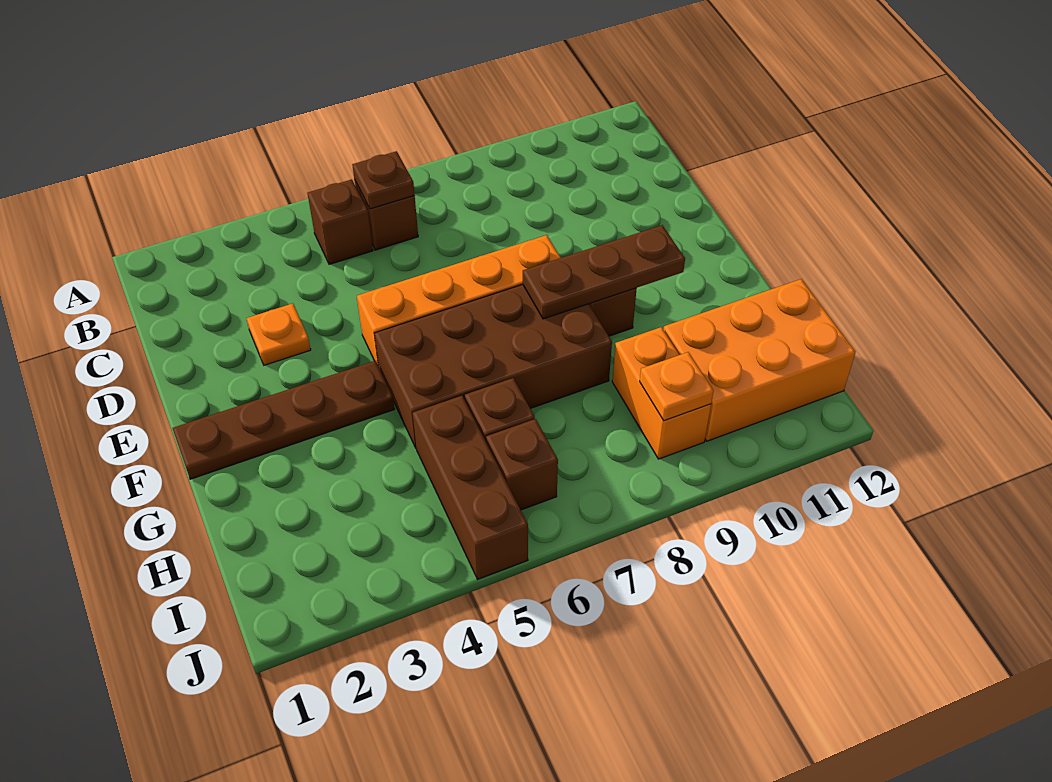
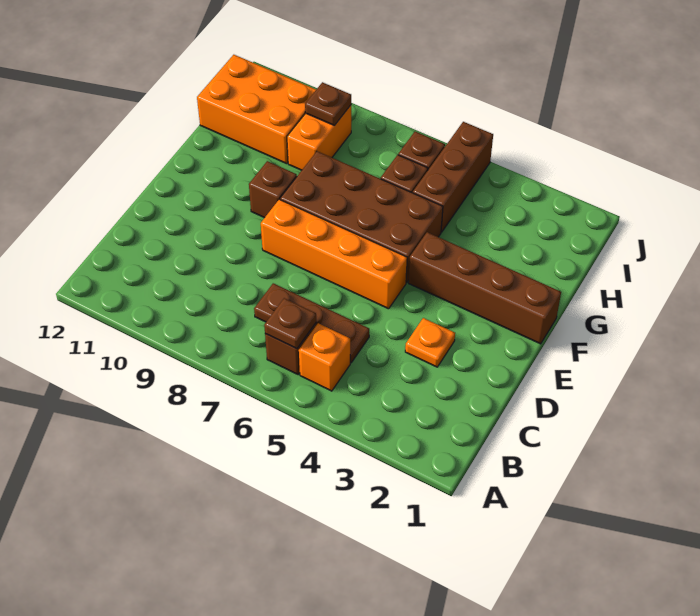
brown brick B5 level 1 -> orange brick B5 level 1
brown plate F1:F4 level 1 -> brown brick F1:F4 level 1
brown plate F8:F10 level 2 -> brown plate C5:C7 level 1
orange plate I9 level 2 -> brown plate I9 level 2

